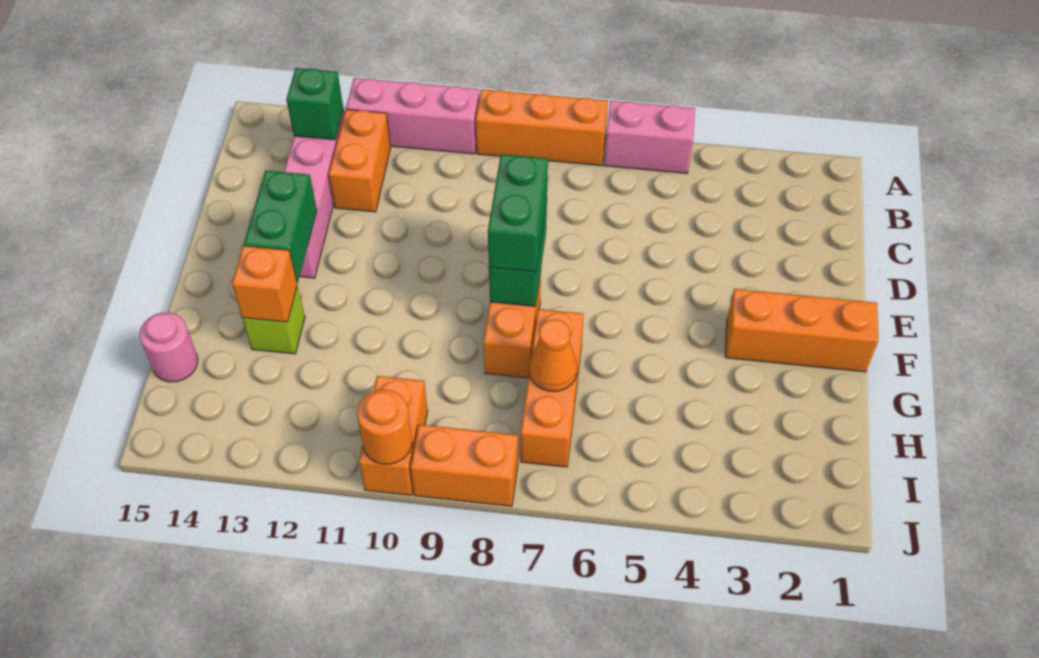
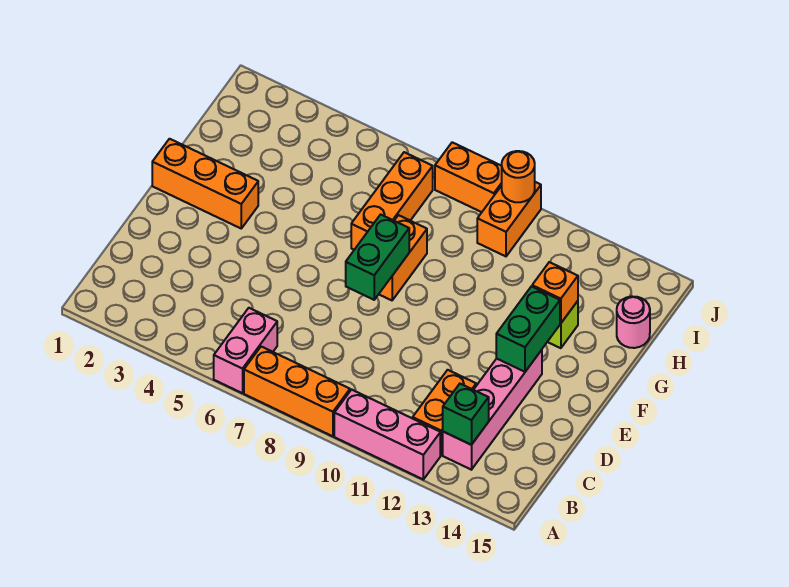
pink brick A5:A6 level 1 -> pink brick A6:B6 level 1
green brick E8:F8 level 3 -> none
orange cone H7 level 2 -> none

